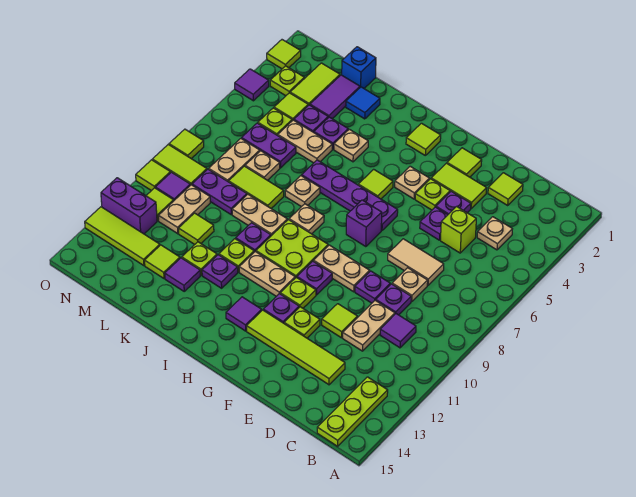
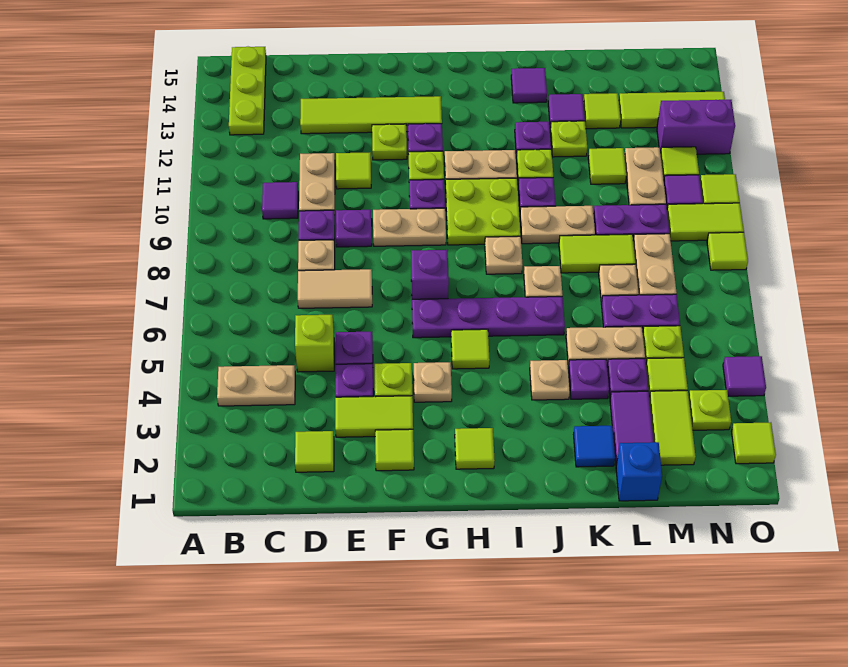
tan plate C4 level 1 -> tan plate B4:C4 level 1
purple tile H13 level 1 -> purple tile J14 level 1

